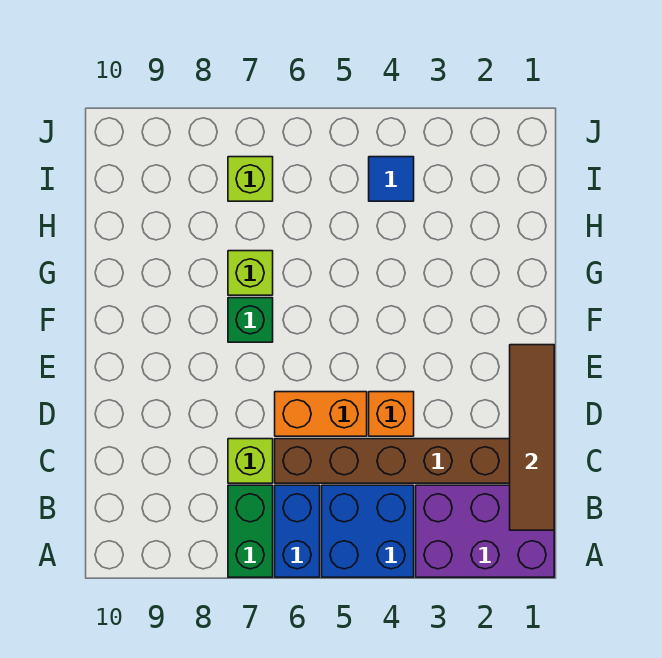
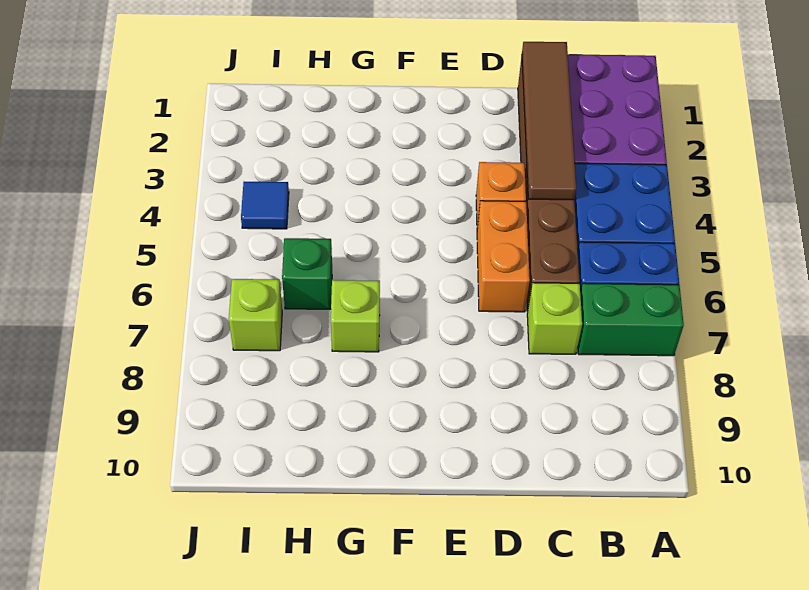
brown tile B1:E1 level 2 -> brown tile C1:C4 level 2
green brick F7 level 1 -> green brick H6 level 1

